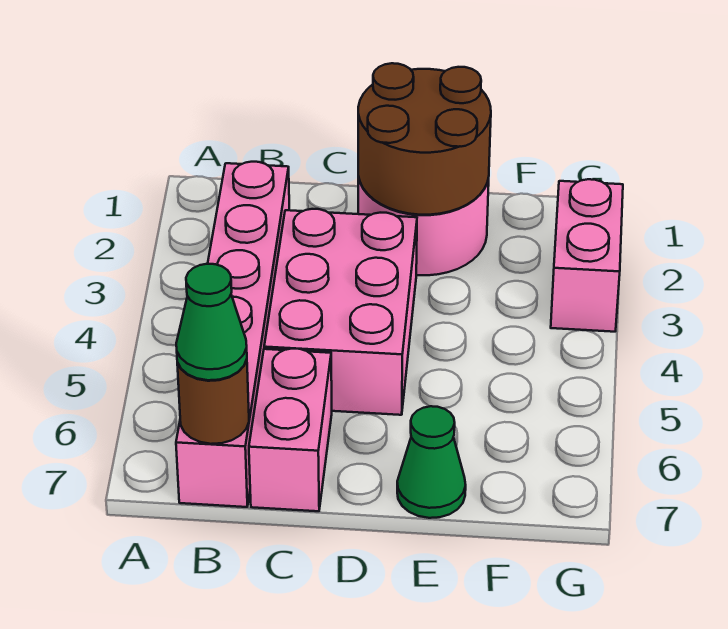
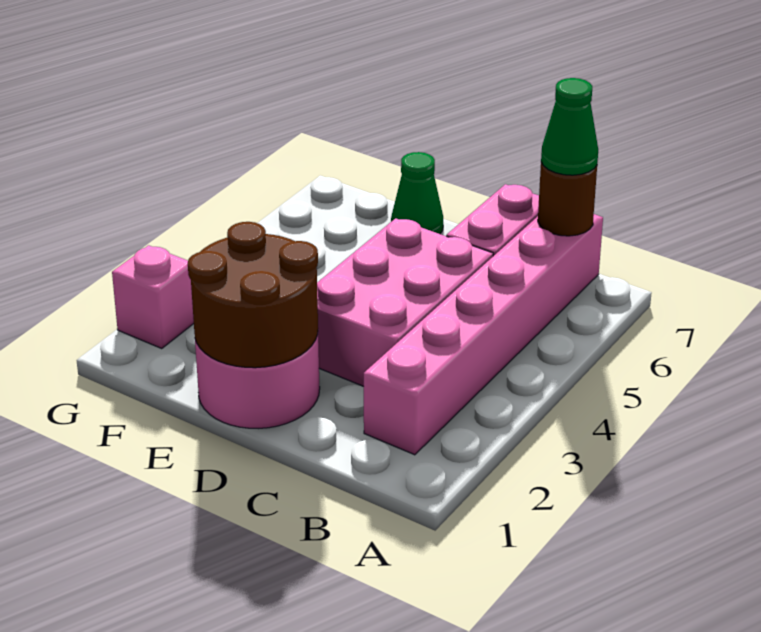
pink brick G2:G3 level 1 -> pink brick G2 level 1

